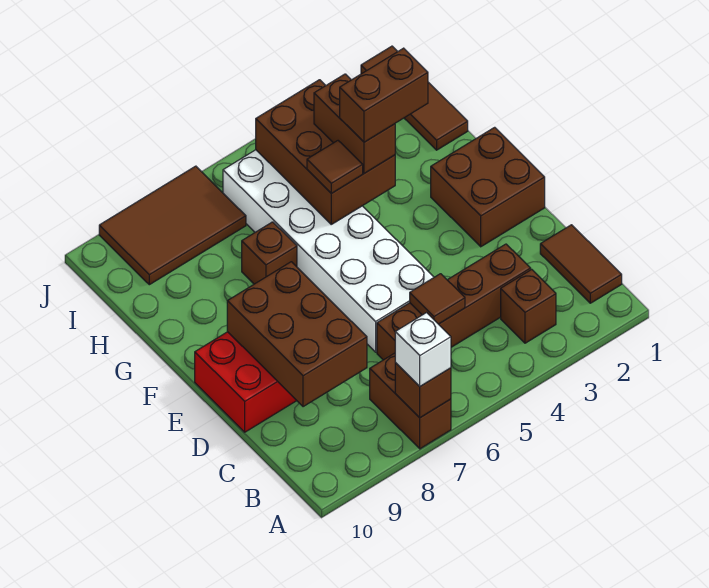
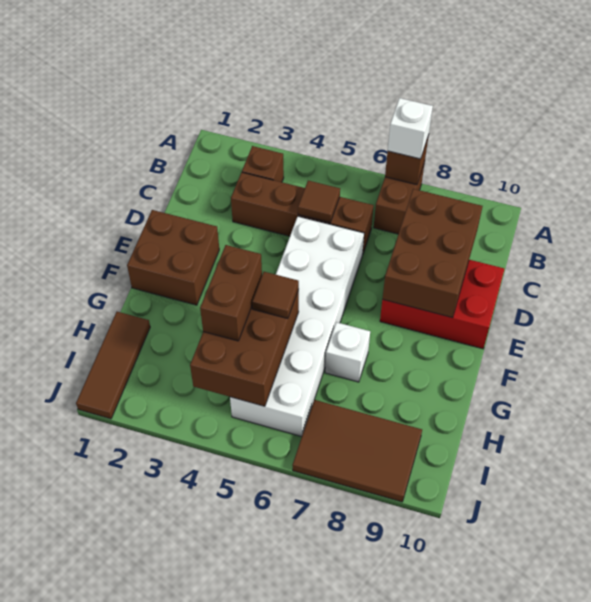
brown tile B1:C1 level 1 -> none
brown brick G3:G4 level 4 -> none
brown brick G7 level 1 -> white brick G7 level 1

